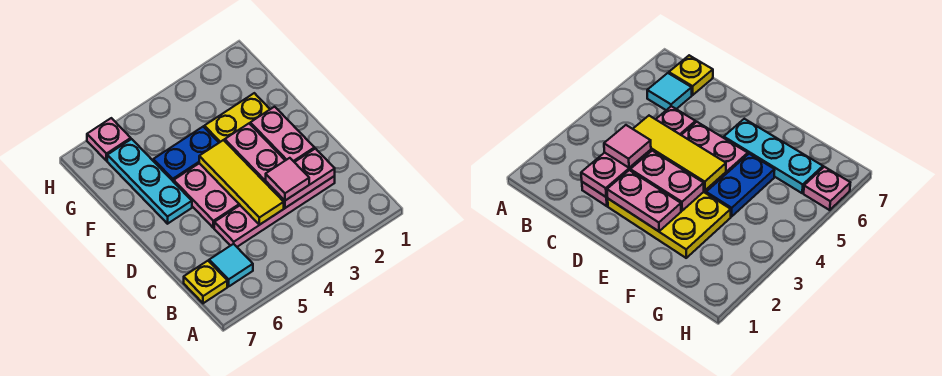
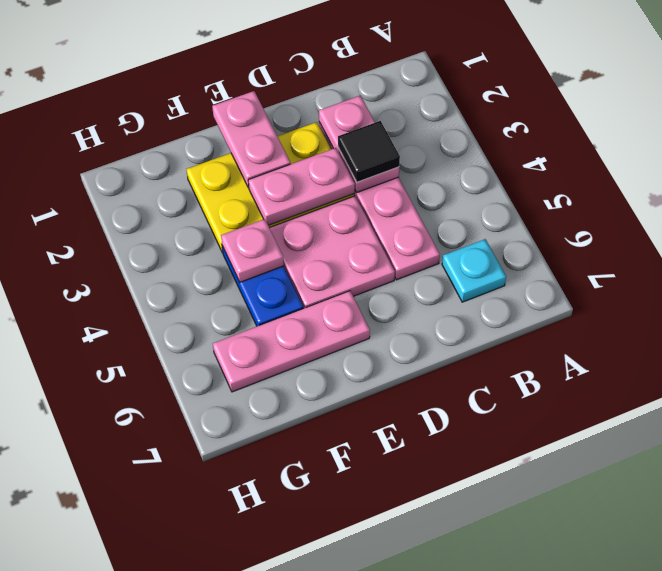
cyan tile B6 level 1 -> cyan plate B6 level 1
yellow plate B7 level 1 -> none
pink tile C3 level 3 -> black tile C3 level 3
yellow tile C4:E4 level 2 -> none
pink plate D2:E2 level 2 -> pink plate E1:E2 level 2
cyan plate E6:G6 level 1 -> pink plate E6:G6 level 1
pink plate H6 level 1 -> pink plate F4 level 2

